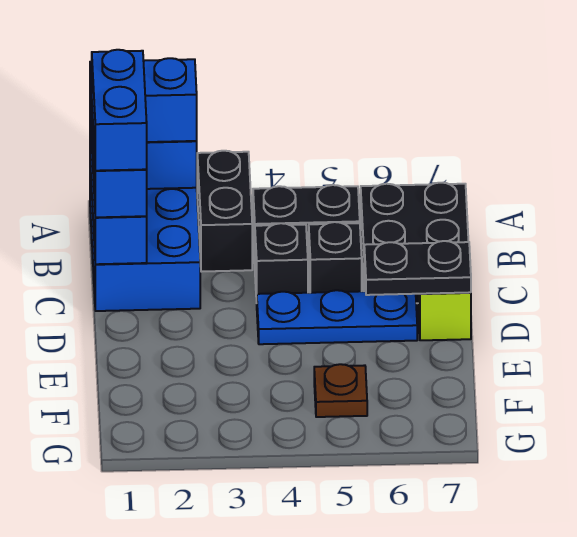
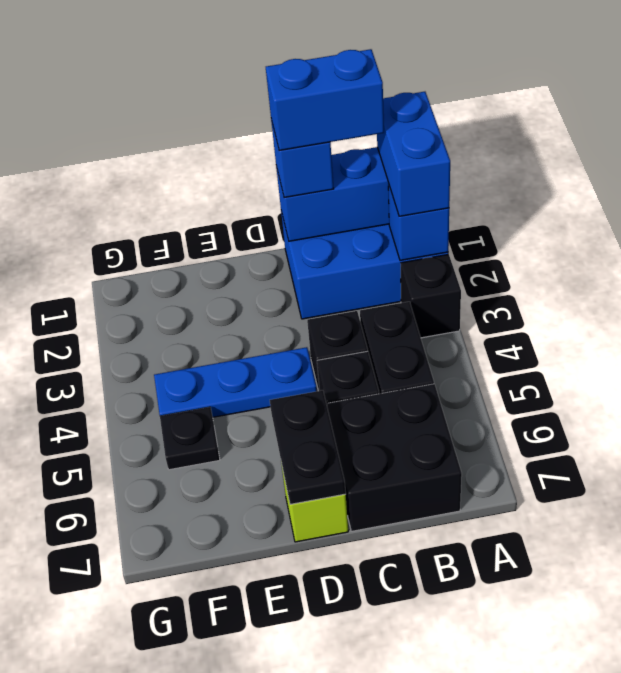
black brick A3:B3 level 1 -> black brick A3 level 1
blue plate D4:D6 level 1 -> blue plate D4:F4 level 1
brown plate F5 level 1 -> black plate F5 level 1

